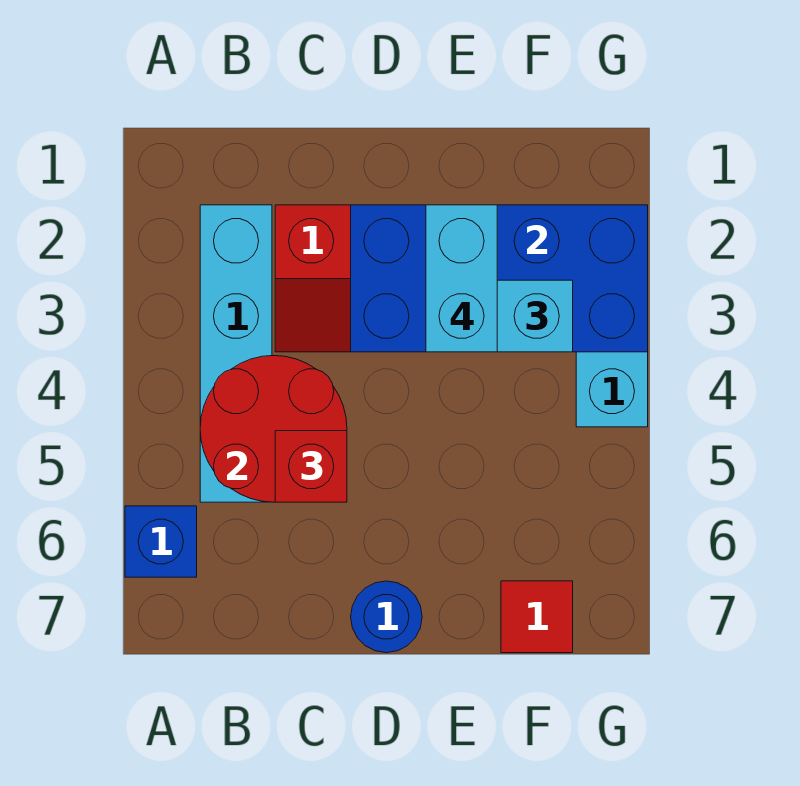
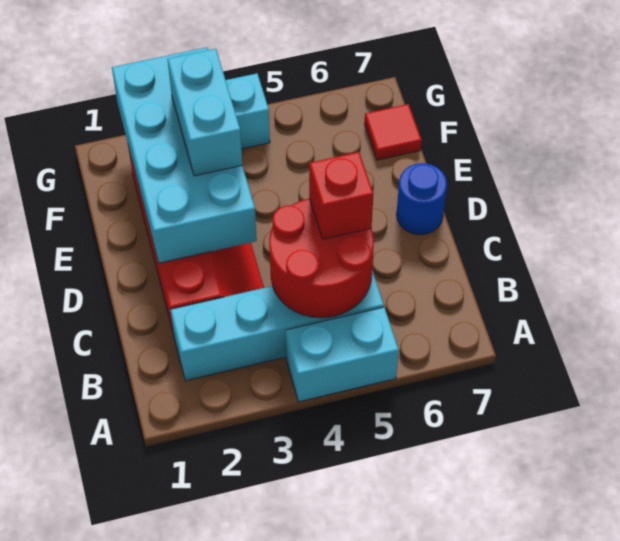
blue brick A6 level 1 -> none
blue brick D2:G3 level 2 -> cyan brick D2:G3 level 2
cyan brick E2:E3 level 4 -> cyan brick A4:A5 level 1

